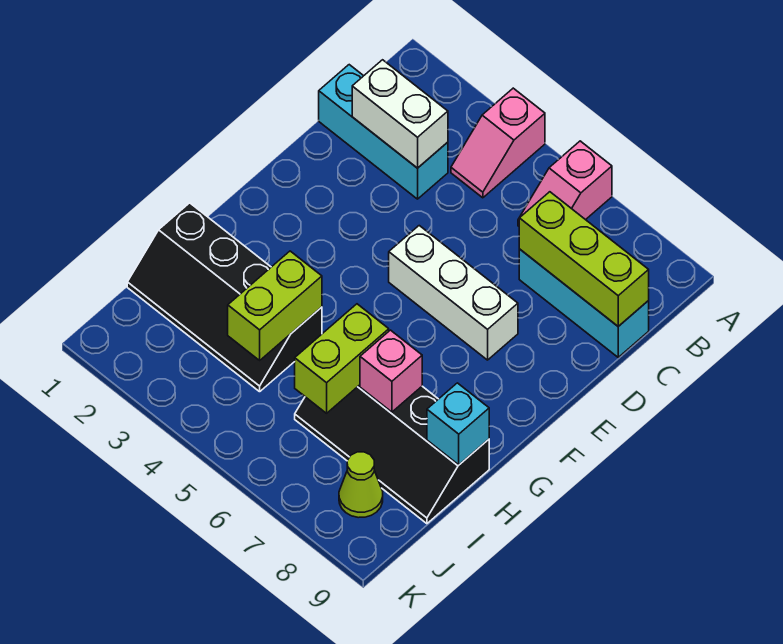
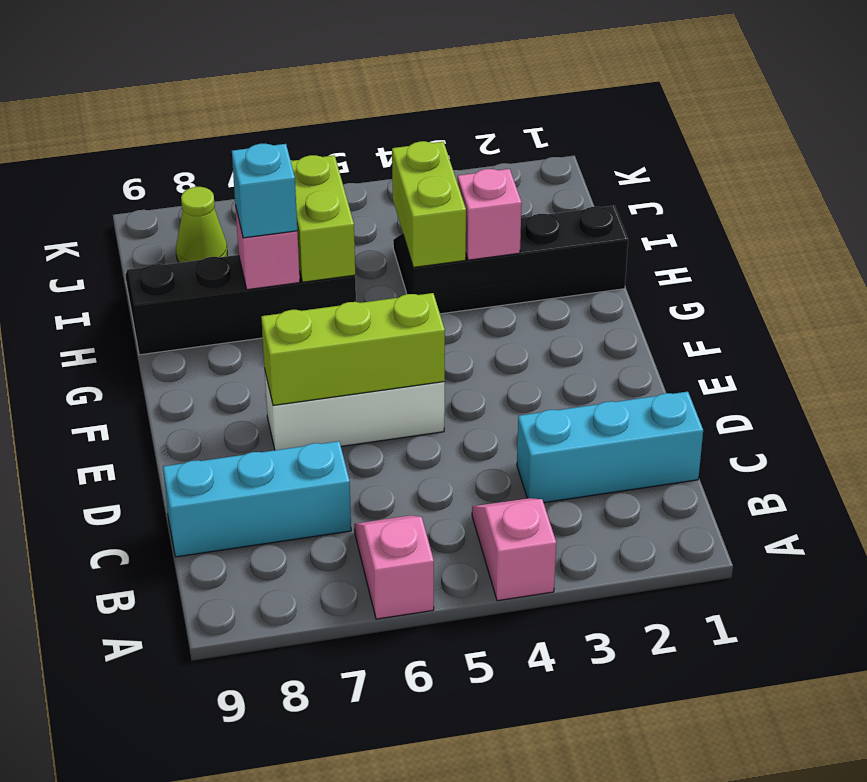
white brick C2:C3 level 2 -> none
lime brick C7:C9 level 2 -> lime brick E5:E7 level 2
none -> pink brick H3 level 2
cyan brick H9 level 2 -> cyan brick H7 level 3

